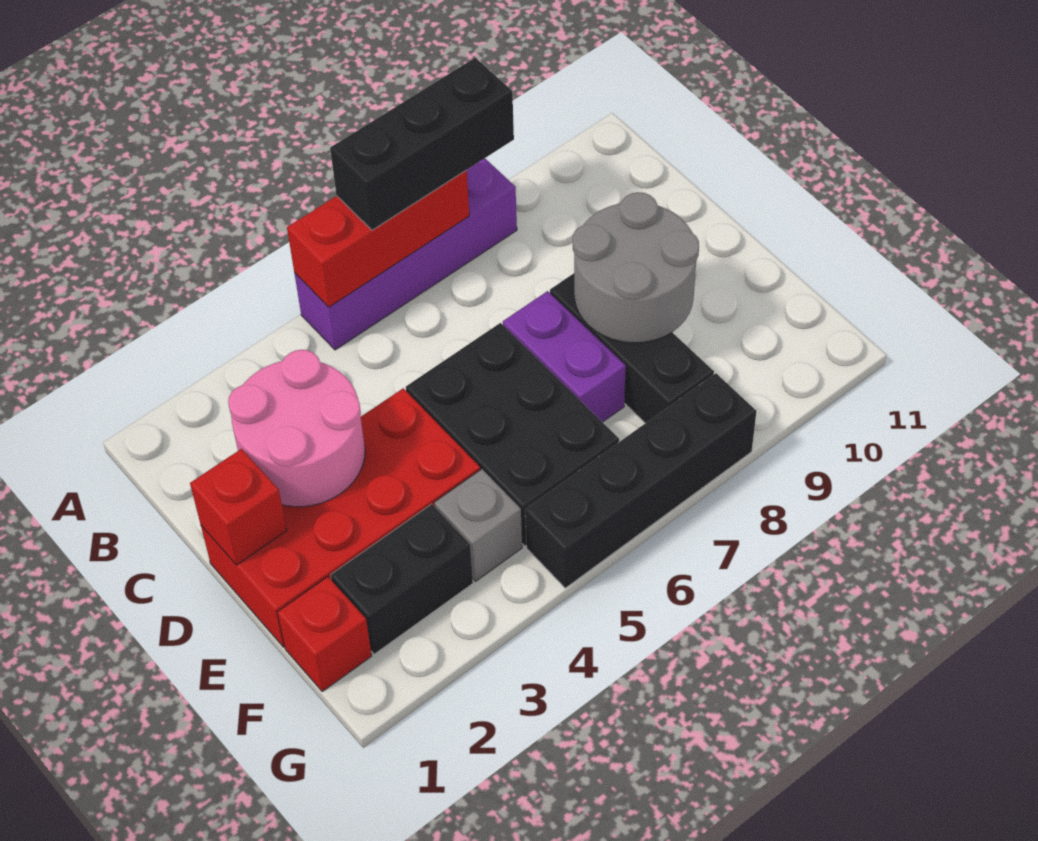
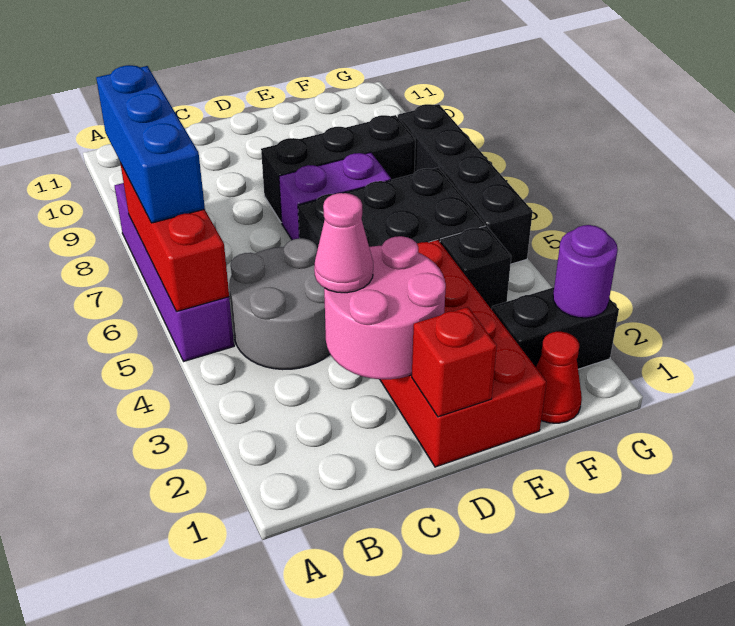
black brick A6:A8 level 3 -> blue brick A6:A8 level 3
none -> pink cone C3 level 3
grey round brick D8:E9 level 2 -> grey round brick B4:C5 level 1
red brick F1 level 1 -> red cone F1 level 1
black brick F2:F3 level 1 -> black brick F2:G2 level 1
grey brick F4 level 1 -> black brick F4 level 1
none -> purple round brick G2 level 2

